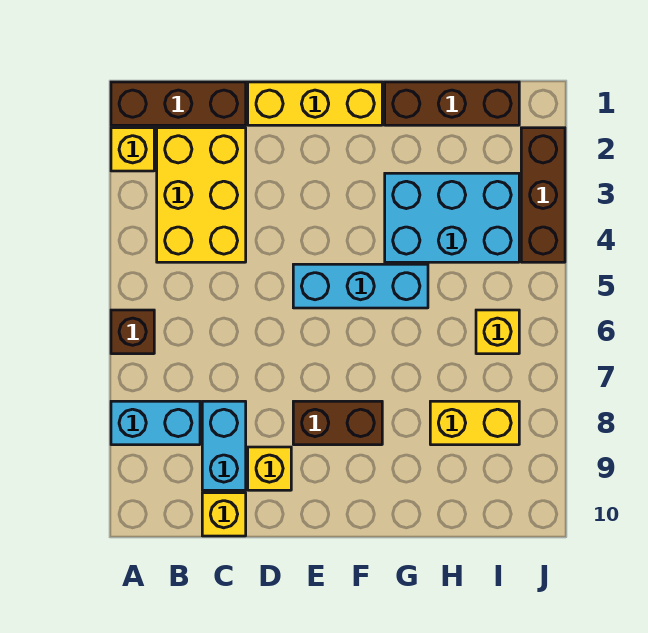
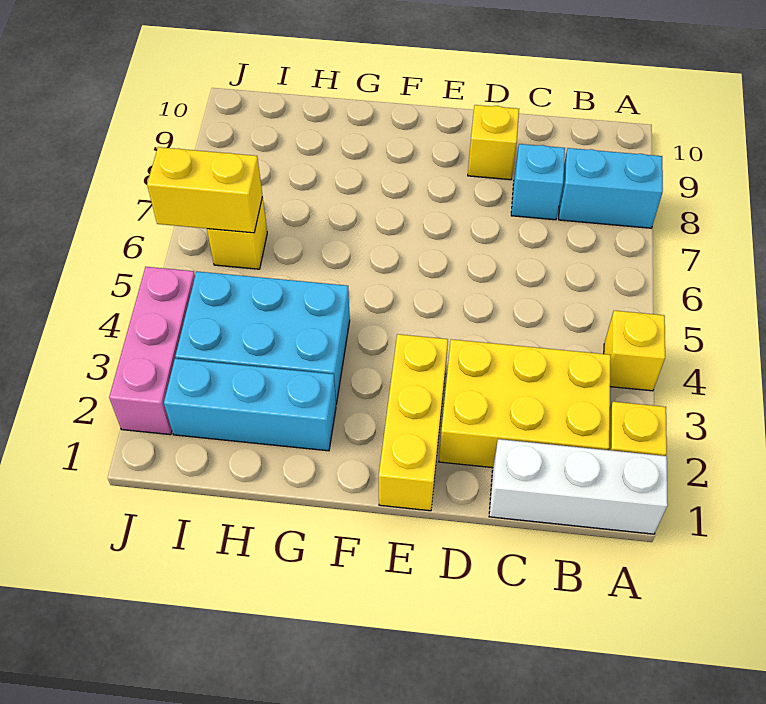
brown brick A1:C1 level 1 -> white brick A1:C1 level 1
brown brick A6 level 1 -> none
yellow brick B2:C4 level 1 -> yellow brick B2:D3 level 1
cyan brick C8:C9 level 1 -> cyan brick C8 level 1
yellow brick C10 level 1 -> yellow brick A4 level 1
yellow brick D1:F1 level 1 -> yellow brick E1:E3 level 1
cyan brick E5:G5 level 1 -> cyan brick G2:I2 level 1
brown brick E8:F8 level 1 -> none
brown brick G1:I1 level 1 -> none
yellow brick H8:I8 level 1 -> yellow brick I6:J6 level 2
brown brick J2:J4 level 1 -> pink brick J2:J4 level 1

